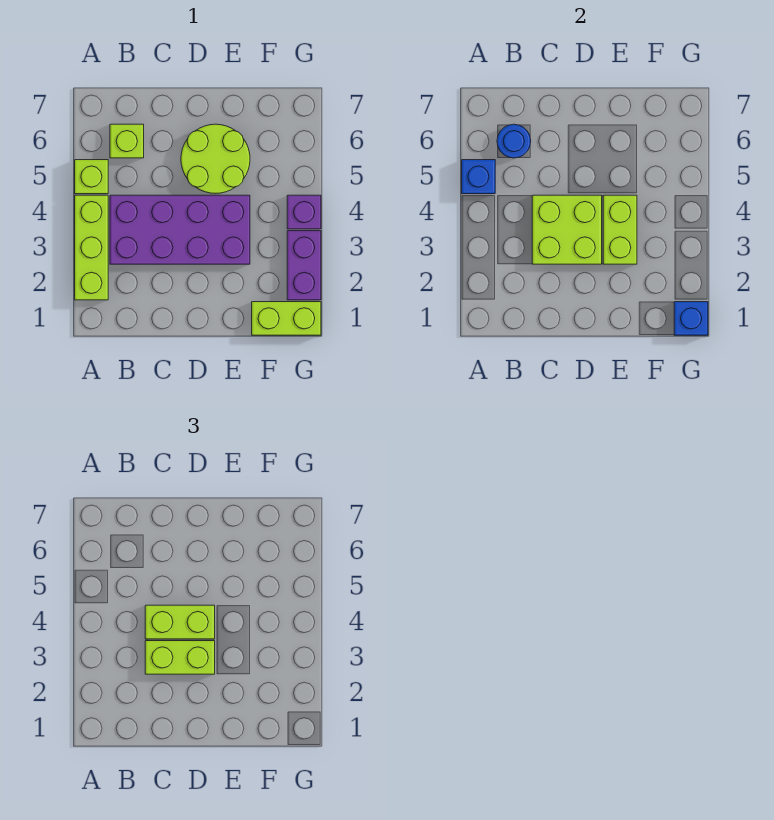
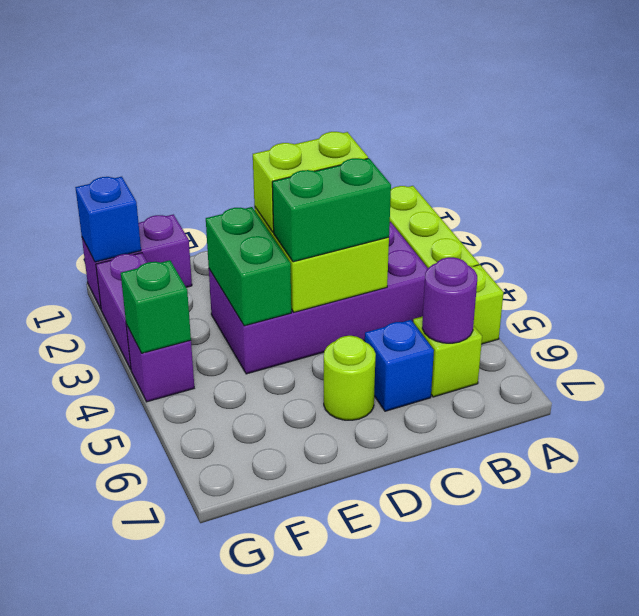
blue brick A5 level 2 -> blue brick C6 level 1
blue round brick B6 level 2 -> purple round brick B6 level 2
lime brick C4:D4 level 3 -> green brick C4:D4 level 3
lime round brick D5:E6 level 1 -> lime round brick D6 level 1
lime brick E3:E4 level 2 -> green brick E3:E4 level 2
lime brick F1:G1 level 1 -> purple brick F1:G1 level 1
none -> green brick G4 level 2

